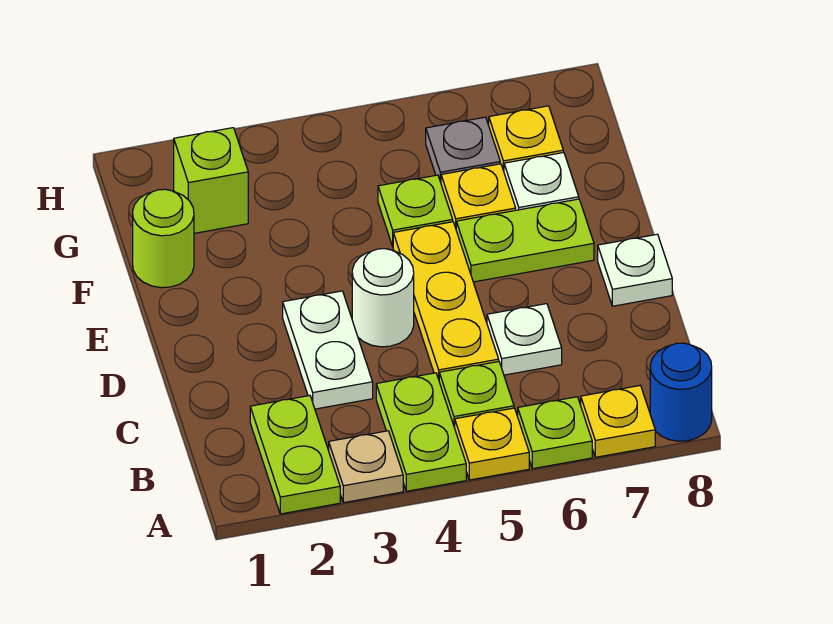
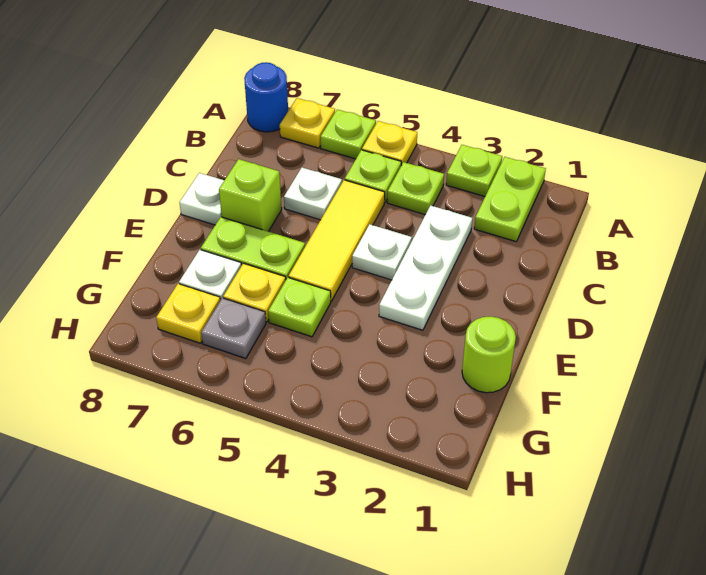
tan plate A3 level 1 -> lime plate A3 level 1
lime plate A4:B4 level 1 -> lime plate B4 level 1
white plate C3:D3 level 1 -> white plate C3:E3 level 1
yellow plate C5:E5 level 1 -> yellow tile C5:E5 level 1
white round brick D4 level 1 -> white plate D4 level 1
lime brick G2 level 1 -> lime brick D7 level 1

